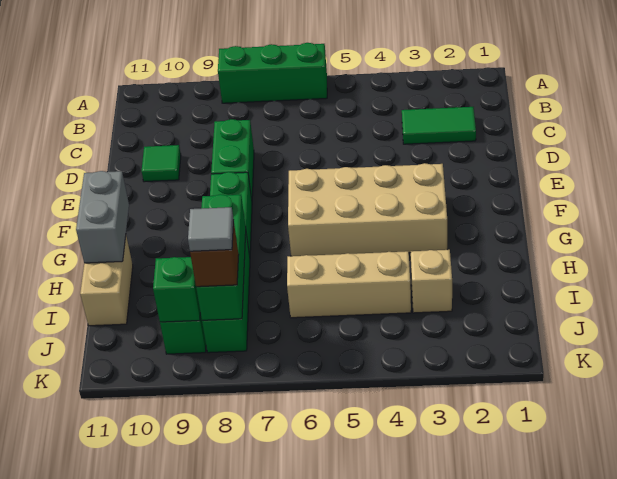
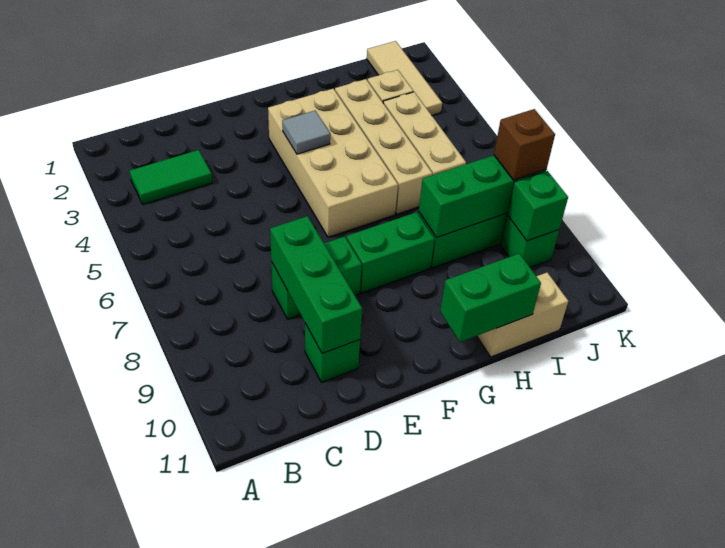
green brick A6:A8 level 1 -> green brick D8:D10 level 2
green tile C2:C3 level 1 -> green tile B3:C3 level 1
green tile D10 level 1 -> green brick D10 level 1
grey brick G11:H11 level 2 -> green brick G11:H11 level 2
none -> tan brick H3:H6 level 1
none -> tan tile J1:J3 level 1
grey tile J8 level 4 -> grey tile F4 level 2

